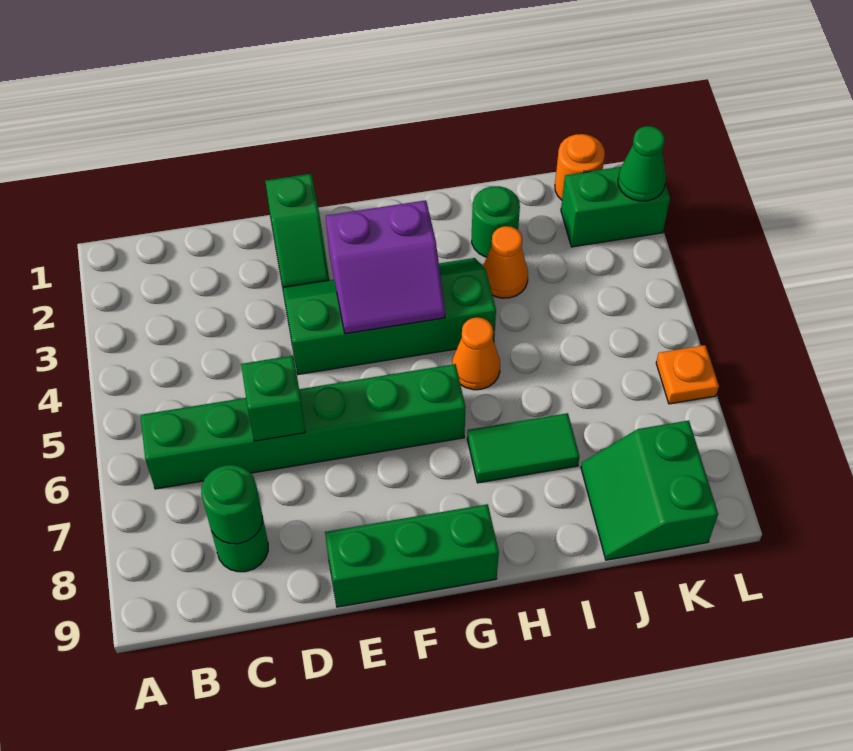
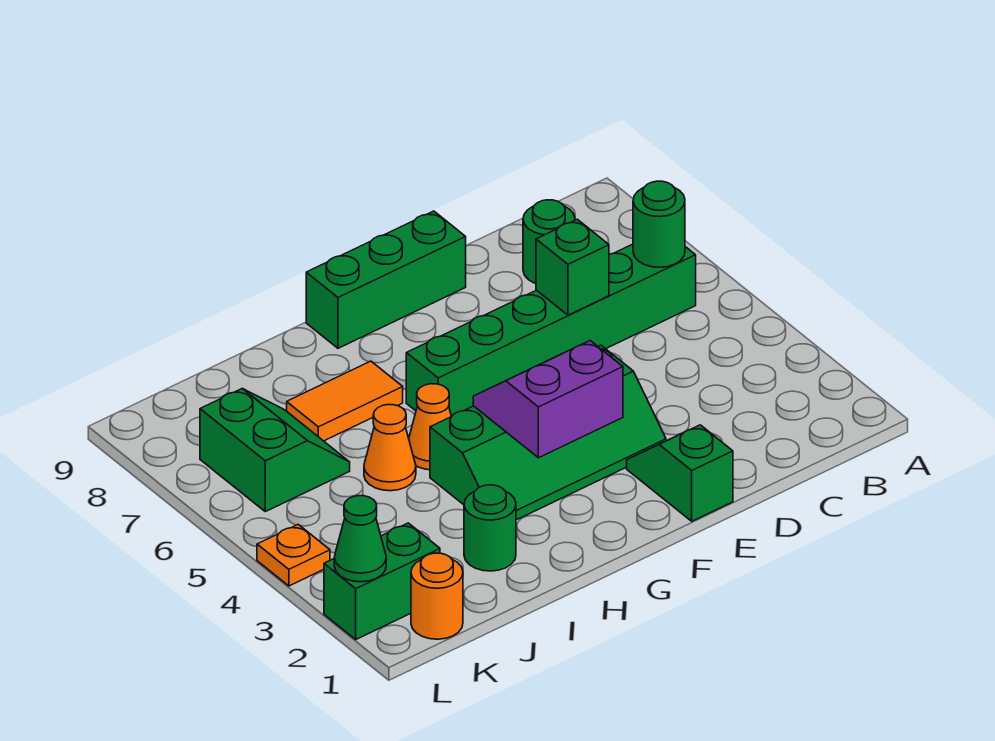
green round brick C8 level 2 -> green round brick B6 level 2
green tile H7:I7 level 1 -> orange tile H7:I7 level 1
orange cone I3 level 1 -> orange cone I5 level 1
green slope J8:K9 level 1 top K -> green slope J6:K7 level 1 top K
orange plate L6 level 1 -> orange plate L4 level 1

